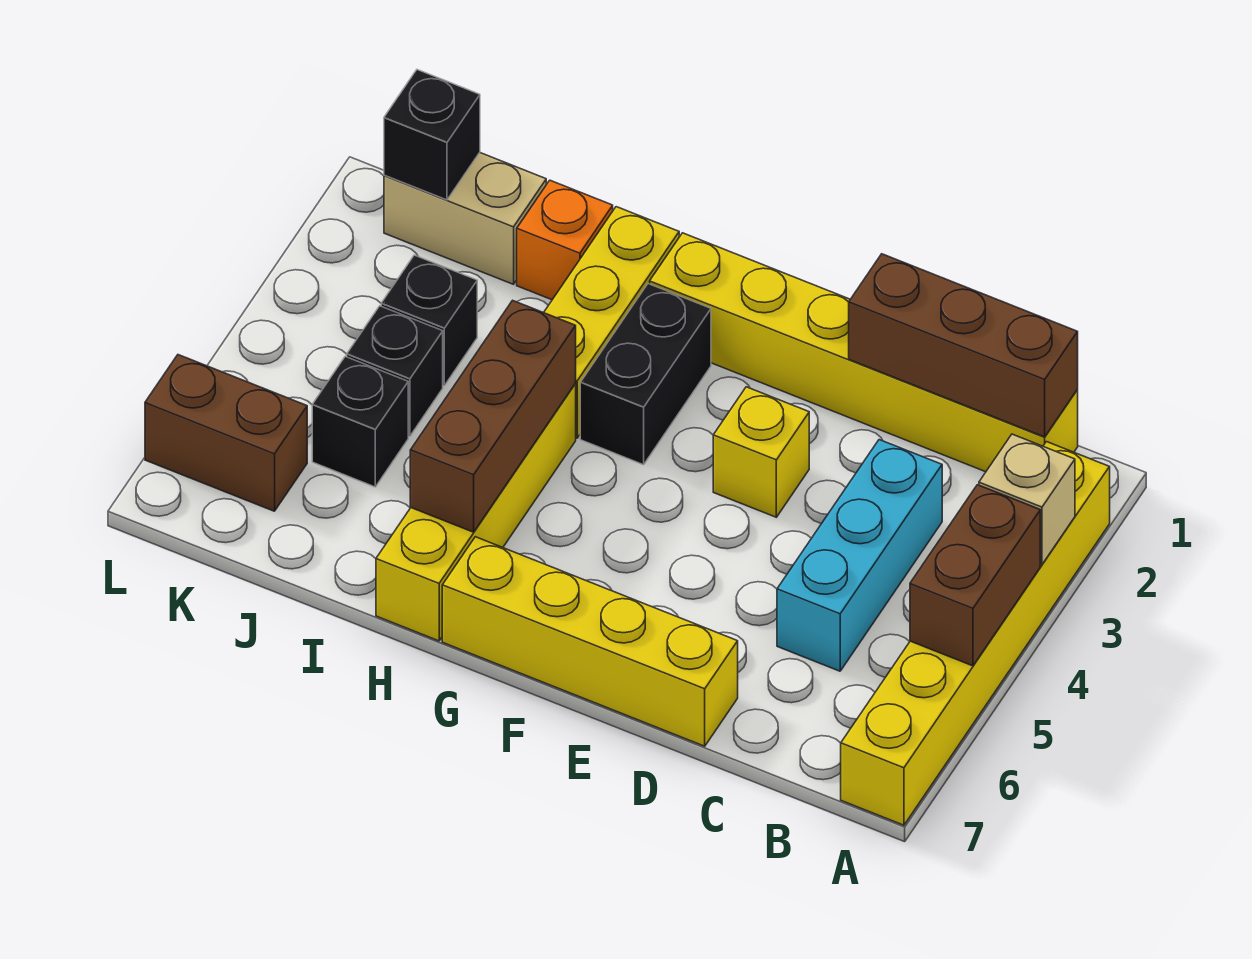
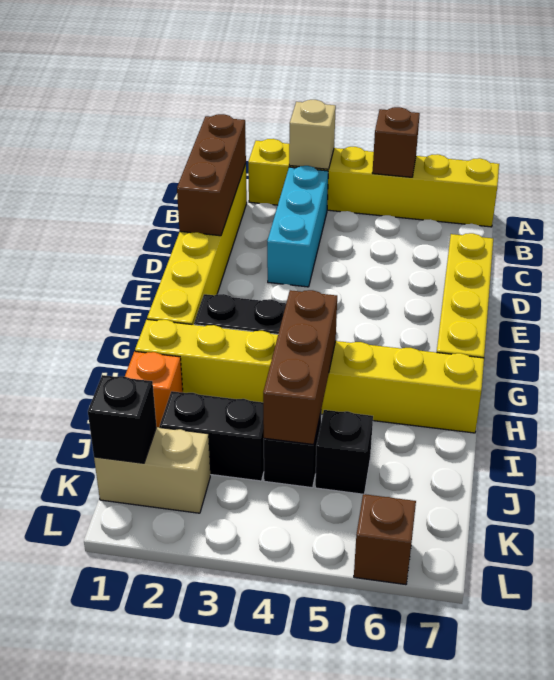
brown brick A4:A5 level 2 -> brown brick A5 level 2
cyan brick C3:C5 level 1 -> cyan brick B3:D3 level 1
yellow brick E3 level 1 -> none
brown brick H4:H6 level 2 -> brown brick H4:J4 level 2
tan brick J1:K1 level 1 -> tan brick K1:K2 level 1
black brick J3 level 1 -> black brick J2:J3 level 1
brown brick K6:L6 level 1 -> brown brick L6 level 1

